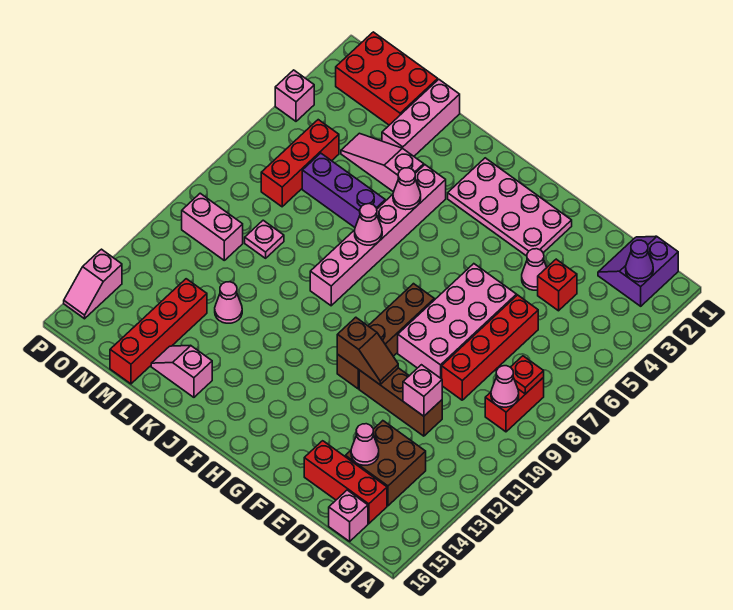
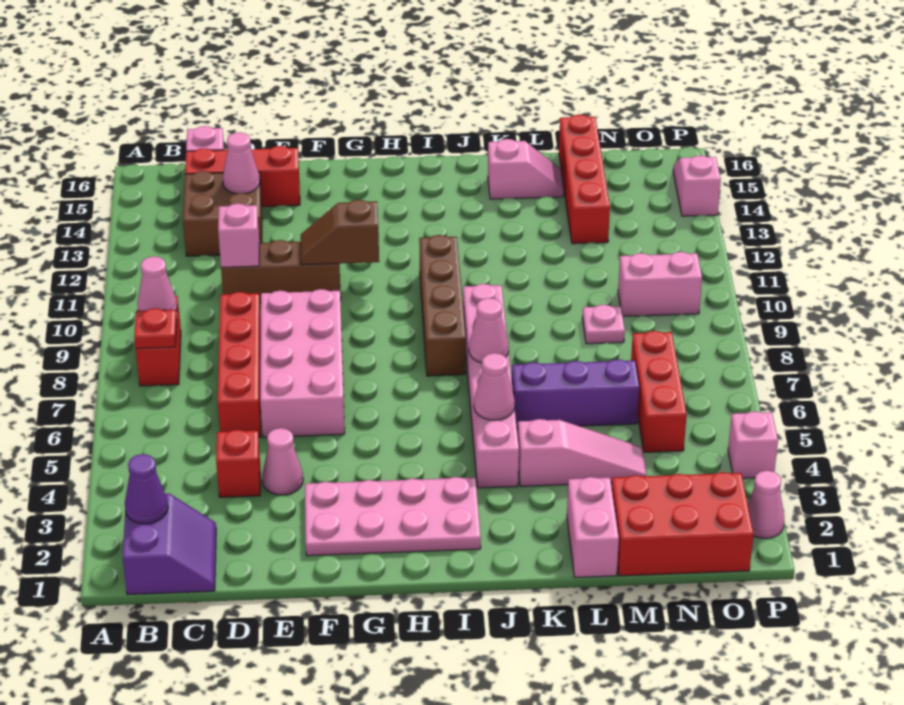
brown brick G8:G11 level 1 -> brown brick I8:I11 level 1
pink brick L1:L3 level 1 -> pink brick L1:L2 level 1
pink cone L12 level 1 -> pink cone P2 level 1

